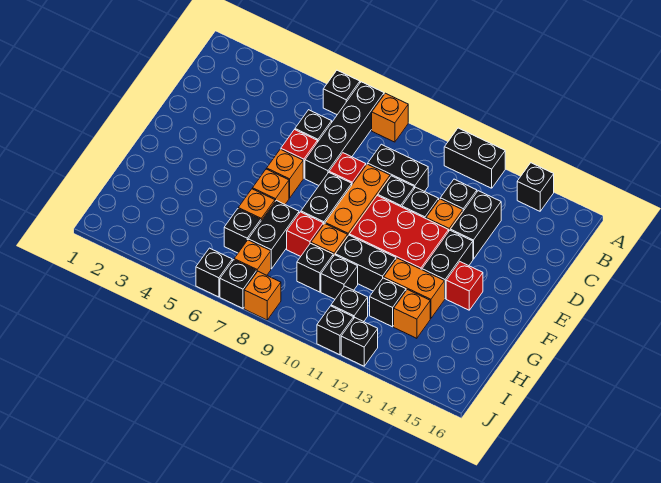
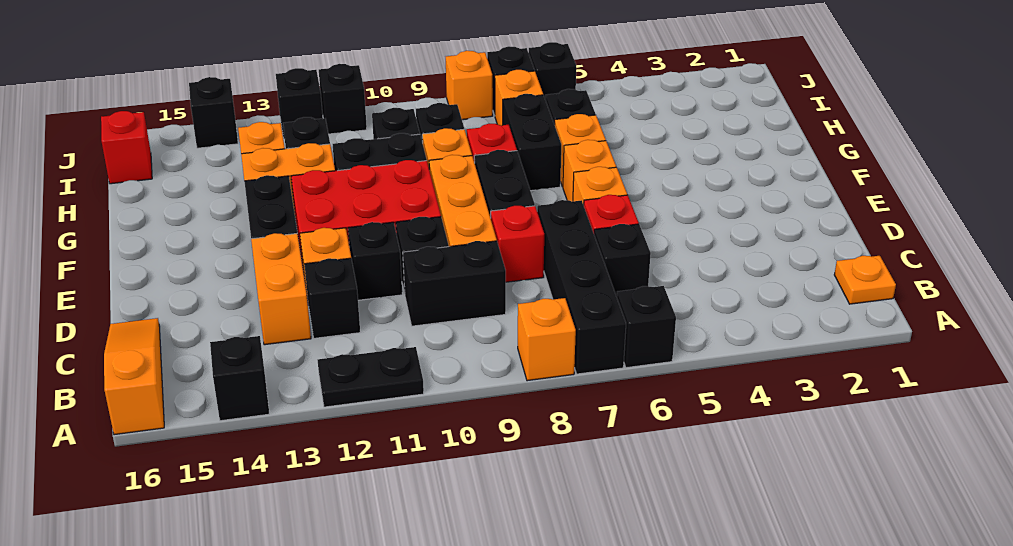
black brick A11:A12 level 1 -> black plate A11:A12 level 1
none -> orange slope A16:C16 level 1 top A
none -> orange plate B1 level 1
black brick C13:D13 level 1 -> orange brick C13:D13 level 1
red brick F14 level 1 -> red brick I16 level 1
black brick I11 level 1 -> black brick J14 level 1

